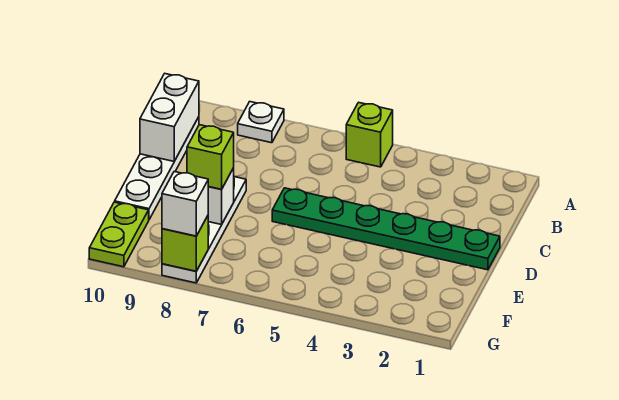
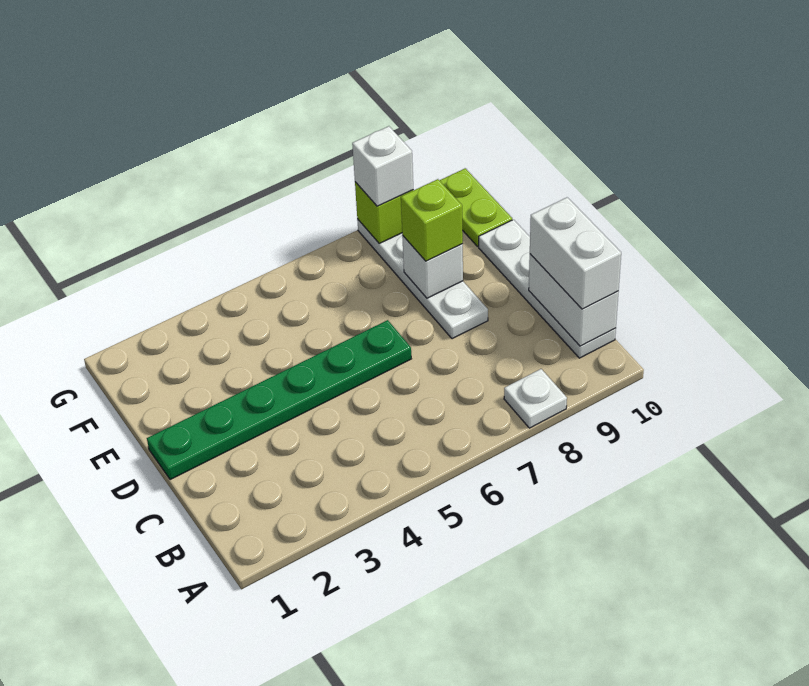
lime brick A5 level 1 -> none
none -> white brick B10:C10 level 3

